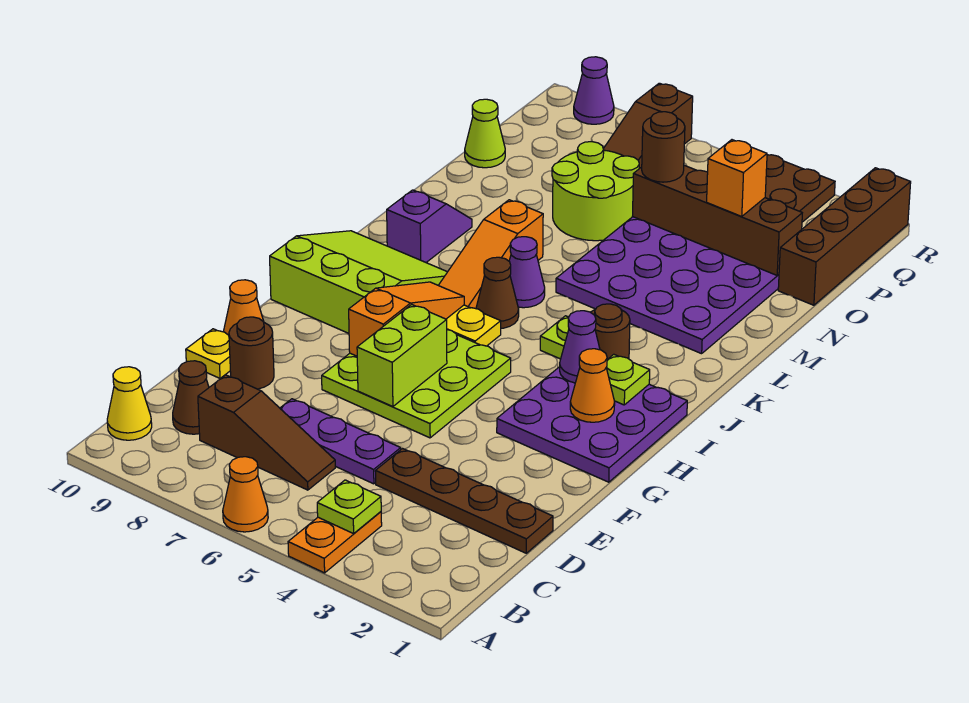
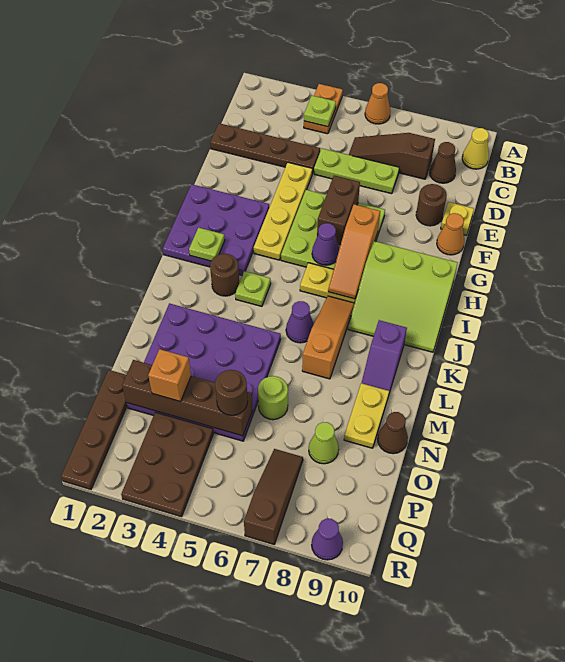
purple plate D5:D7 level 1 -> lime plate D5:D7 level 1
none -> yellow plate E4:H4 level 1
lime brick F6:G6 level 2 -> brown brick F6:G6 level 2
orange cone H2 level 2 -> none
purple cone I3 level 2 -> purple cone H6 level 2
brown cone J6 level 1 -> brown cone N10 level 1
none -> yellow plate M9:N9 level 1
lime round brick N6:O7 level 1 -> lime round brick N6 level 1
brown brick O1:R1 level 1 -> brown plate O1:R1 level 1
lime cone O10 level 1 -> lime cone O8 level 1

